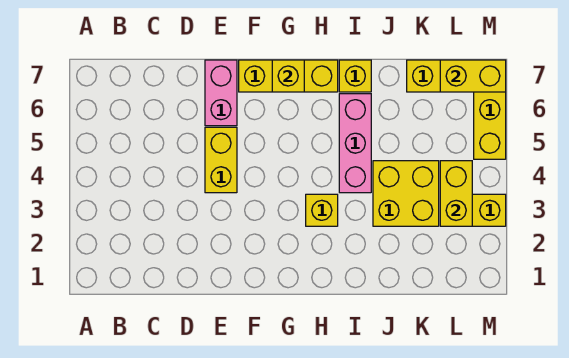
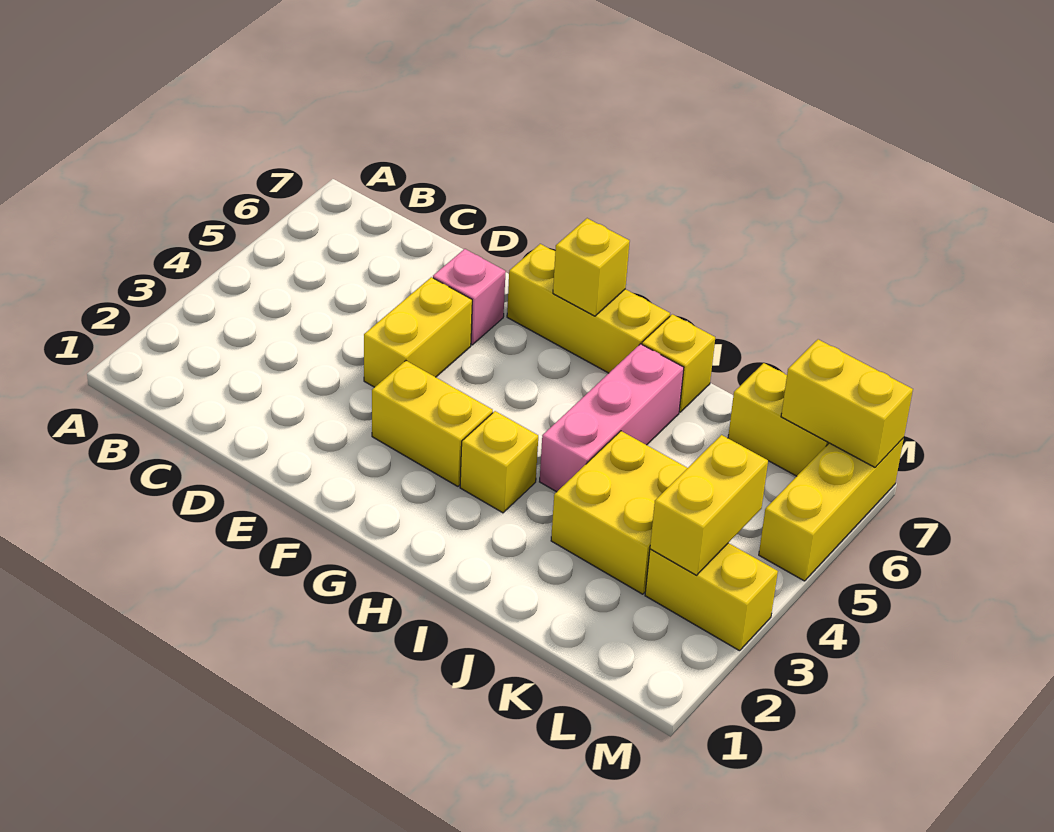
pink brick E6:E7 level 1 -> pink brick E6 level 1
none -> yellow brick F3:G3 level 1

